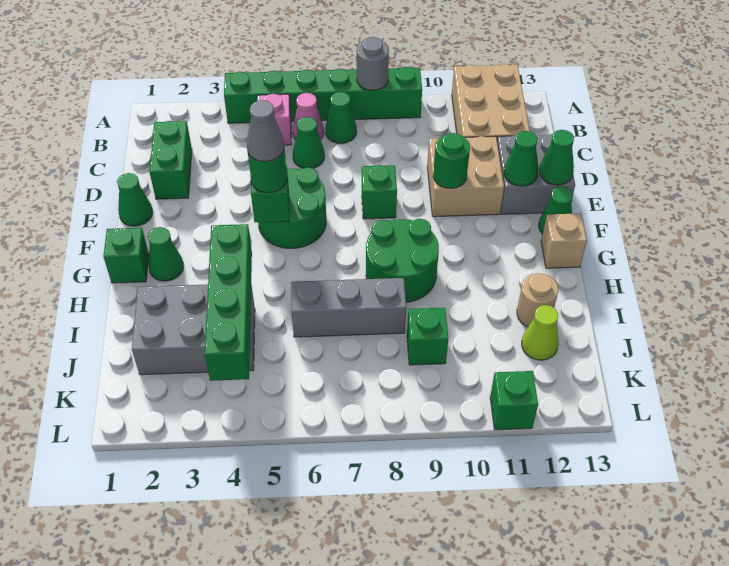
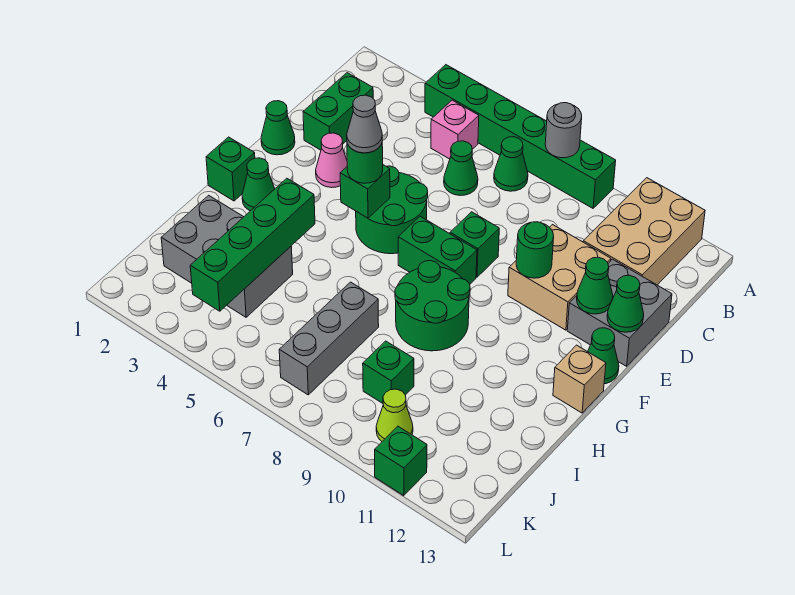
pink cone B6 level 1 -> pink cone E3 level 1
none -> green brick F7:F8 level 1
grey brick I6:I8 level 1 -> grey brick I7:K7 level 1
tan round brick I12 level 1 -> none
lime cone J12 level 1 -> lime cone K10 level 1

